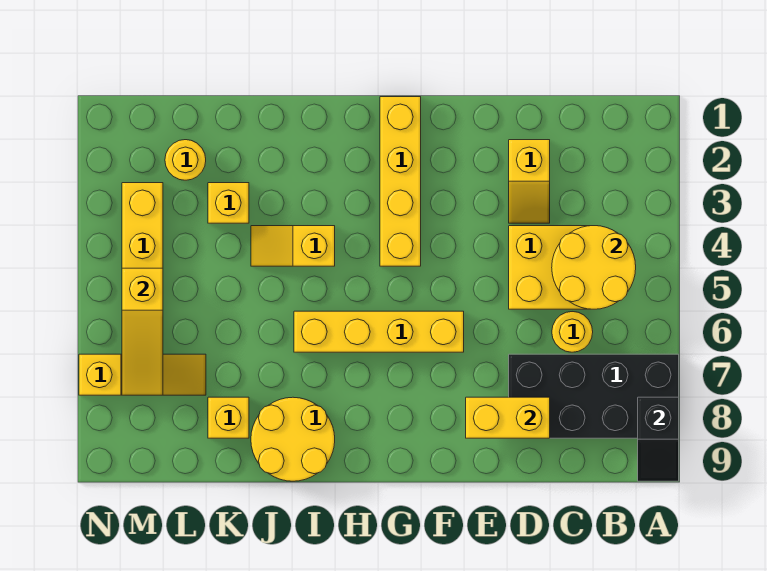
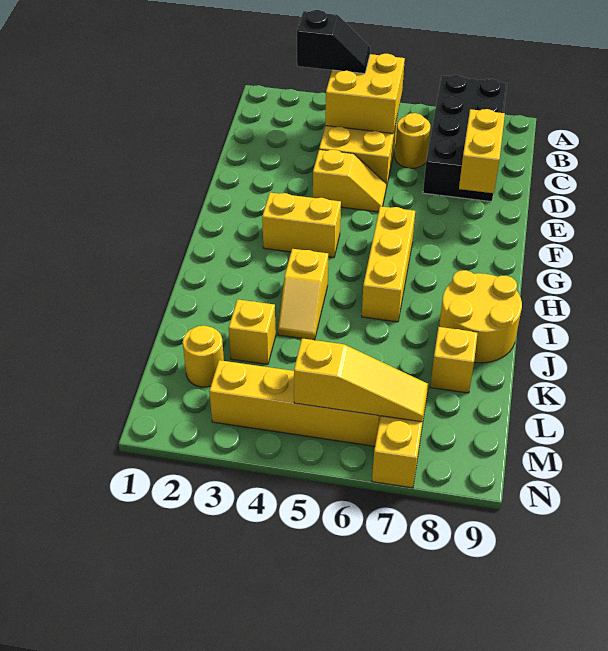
black slope A8:A9 level 2 top 8 -> black slope B3:B4 level 3 top 3
yellow round brick B4:C5 level 2 -> yellow brick B4:C5 level 2
yellow slope D2:D3 level 1 top 2 -> yellow slope E4:E5 level 1 top 4
yellow brick F6:I6 level 1 -> yellow brick G6:I6 level 1
yellow brick G1:G4 level 1 -> yellow brick G3:G4 level 1

